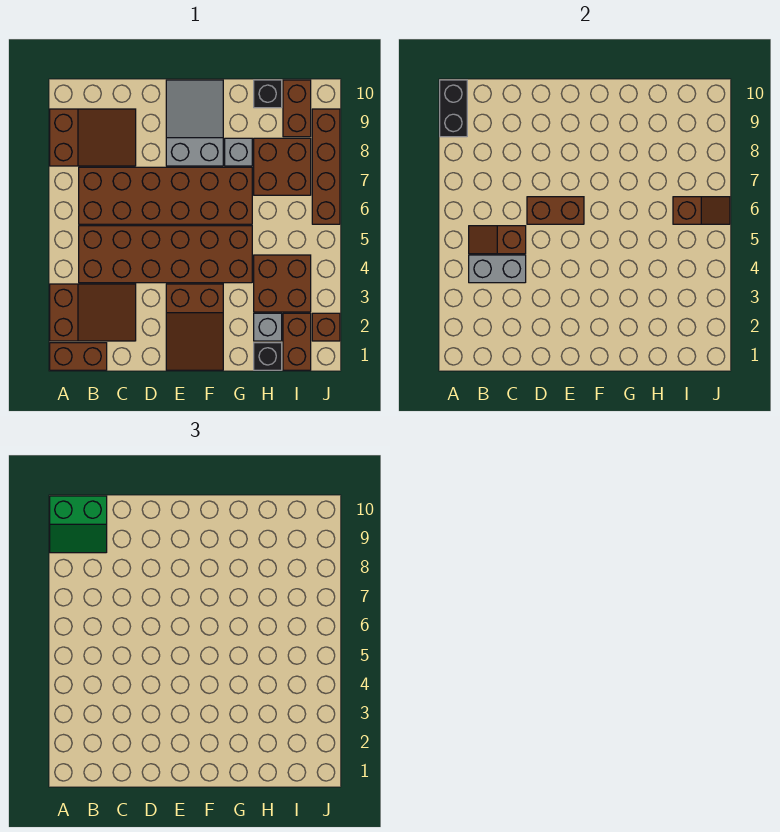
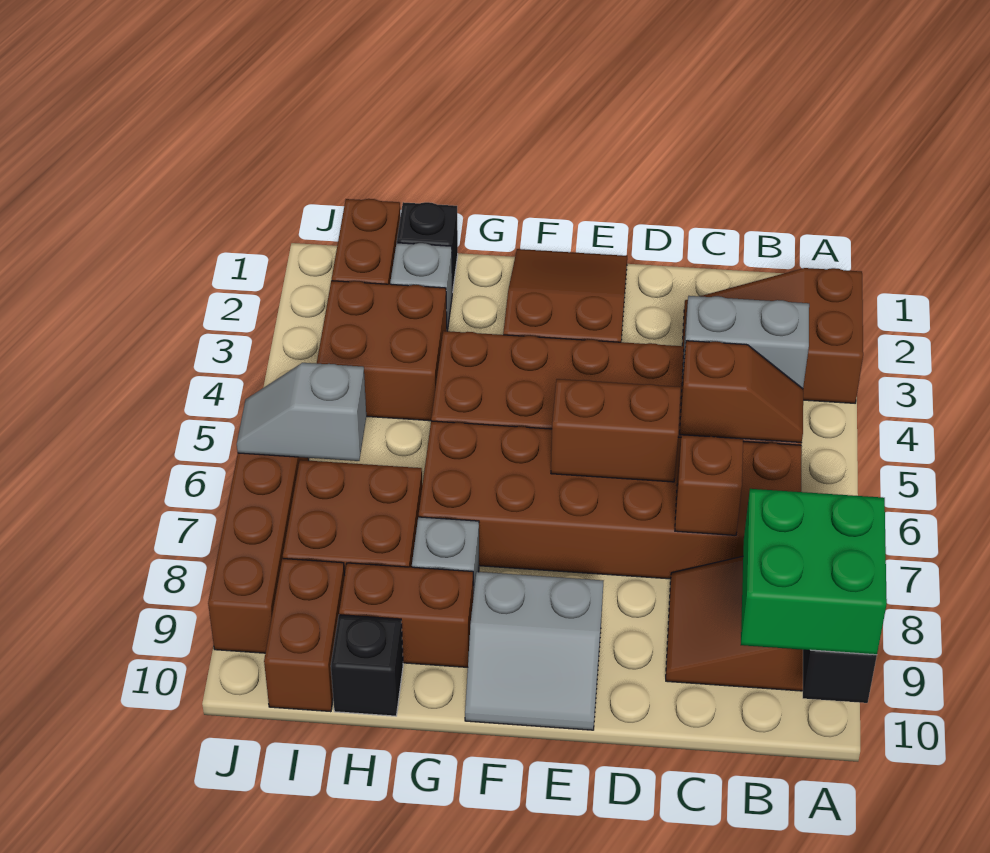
brown brick A1:B1 level 1 -> brown brick G9:H9 level 1
green slope A9:B10 level 3 top 10 -> green brick A9:B10 level 3
grey slope E8:F10 level 1 top 8 -> grey slope E9:F10 level 1 top 9
brown slope I6:J6 level 2 top I -> grey slope I6:J6 level 2 top I
brown brick J2 level 1 -> brown brick C7 level 2

